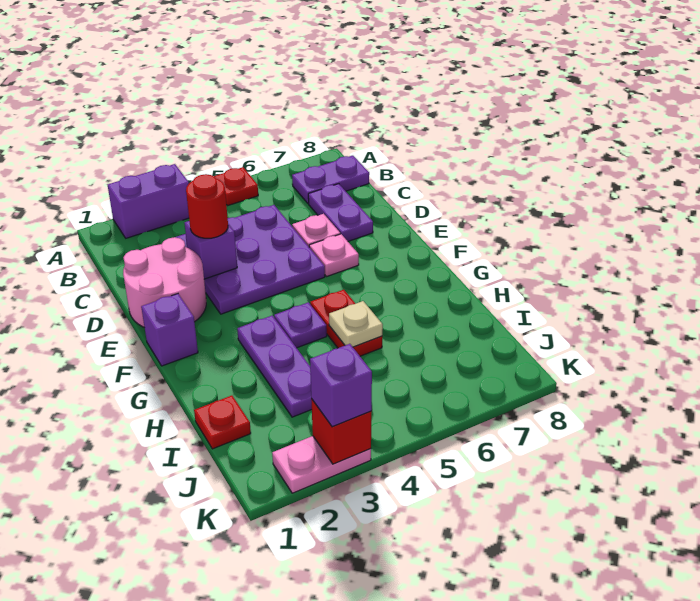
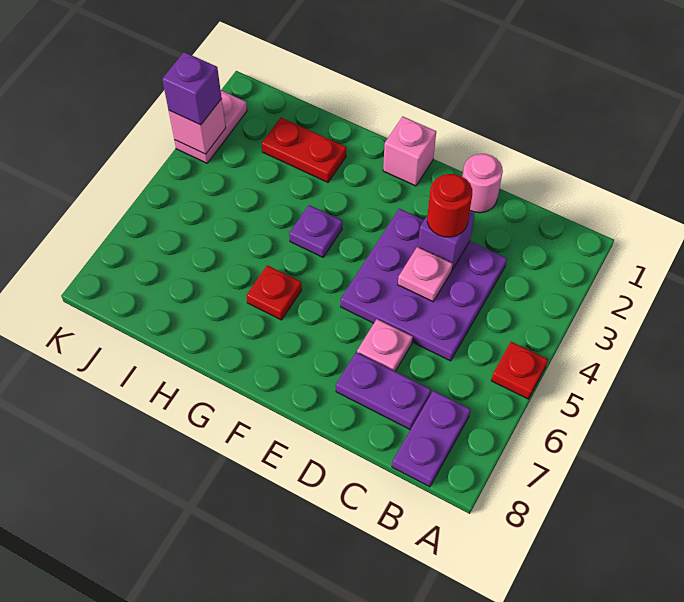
purple brick A2:A3 level 1 -> none
pink round brick D1:E2 level 1 -> pink round brick D1 level 1
pink plate E6 level 1 -> pink plate D4 level 2
purple brick F1 level 1 -> pink brick F1 level 1
purple plate G3:I3 level 1 -> none
red plate G5:H5 level 1 -> red plate H2:I2 level 1
tan plate H5 level 2 -> none
red plate I1 level 1 -> red plate G6 level 1
red brick K3 level 2 -> pink brick K3 level 2

